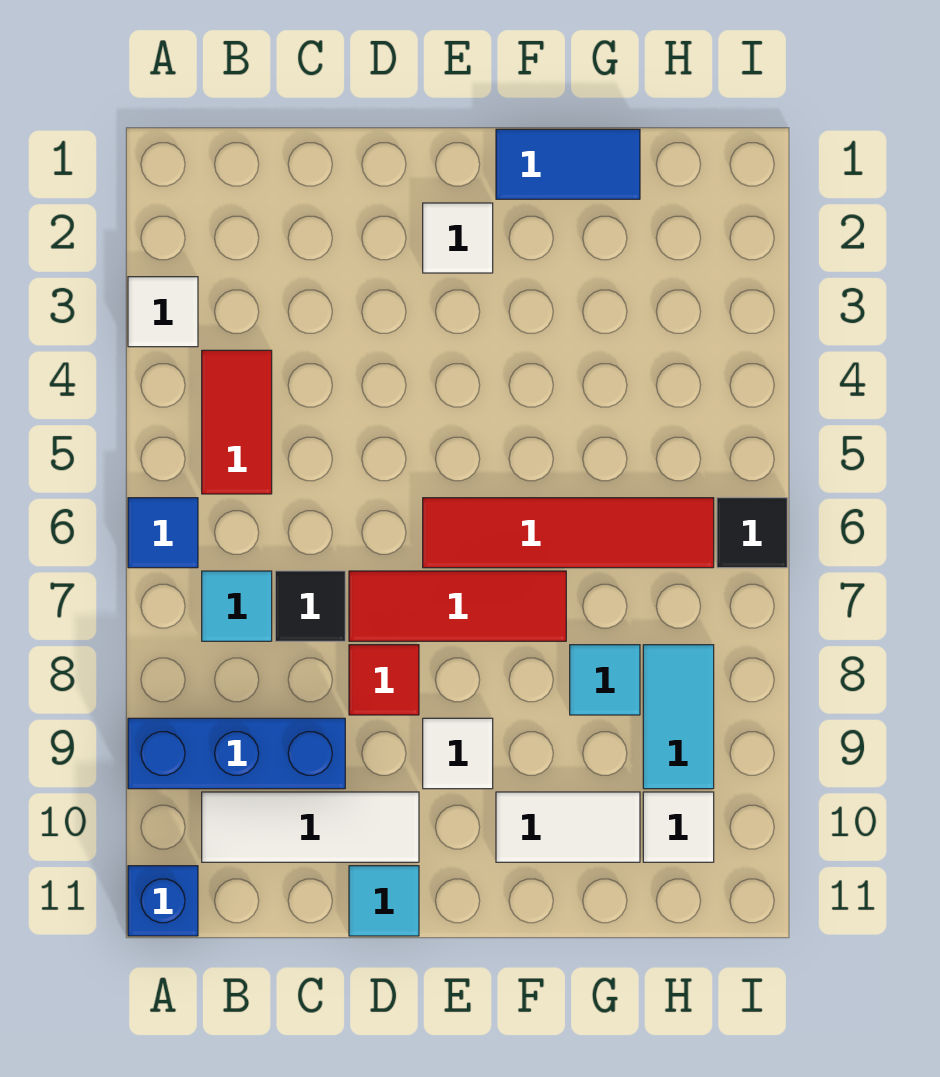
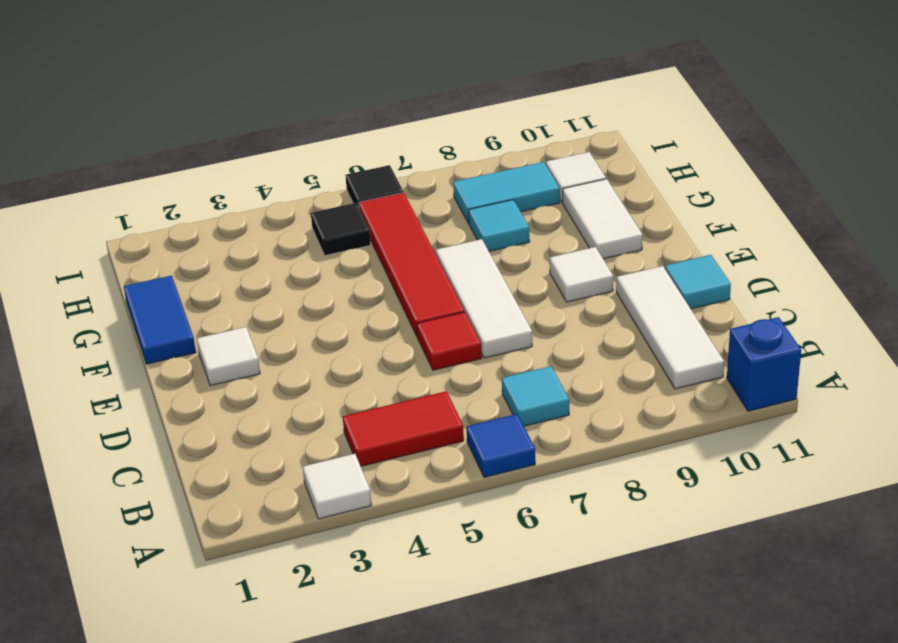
blue brick A9:C9 level 1 -> none
black tile C7 level 1 -> black tile H5 level 1
red tile D7:F7 level 1 -> white tile D7:F7 level 1
red tile D8 level 1 -> red tile D6 level 1

